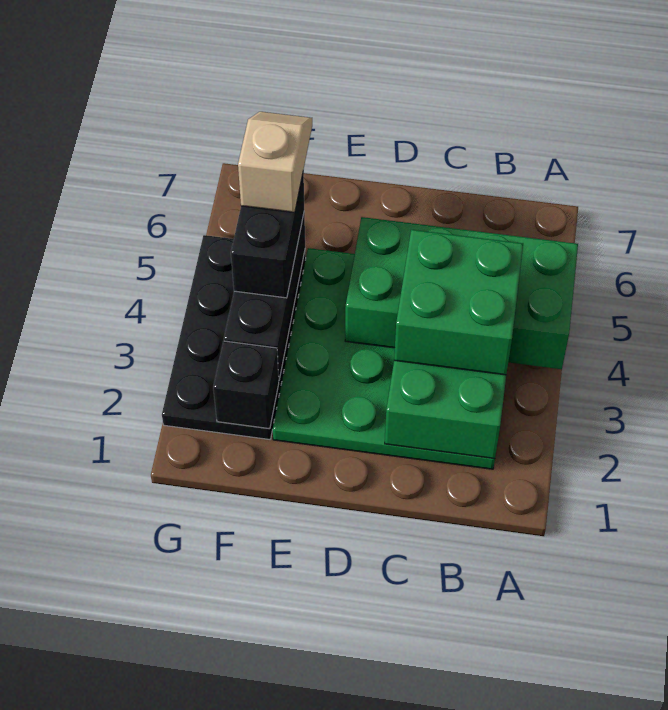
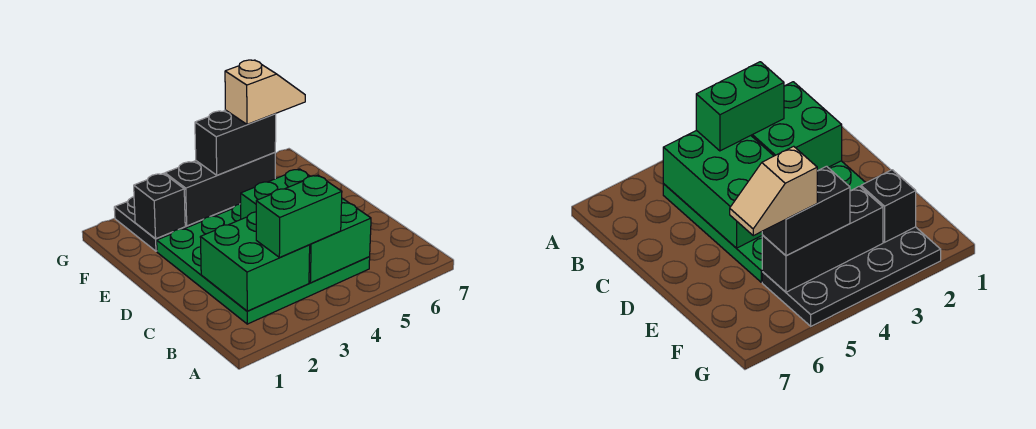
green brick A4:D5 level 2 -> green brick B4:D5 level 2
green brick B3:C4 level 3 -> green brick B3:B4 level 3

